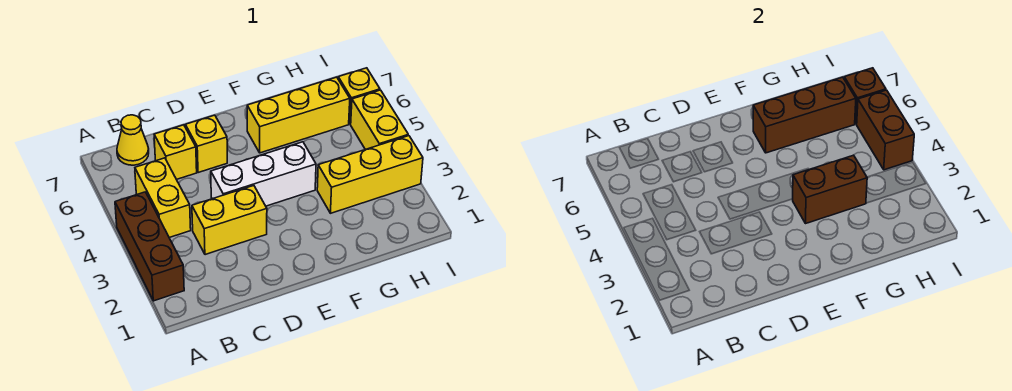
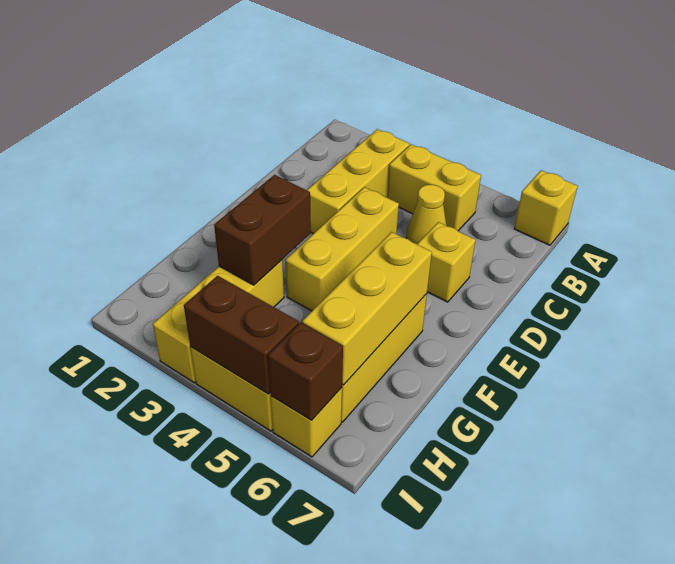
brown brick A2:A4 level 1 -> none
yellow cone B7 level 1 -> yellow cone C5 level 1
yellow brick C3:D3 level 1 -> yellow brick B3:D3 level 1
yellow brick C6 level 1 -> yellow brick A7 level 1
white brick D4:F4 level 1 -> yellow brick D4:F4 level 1
brown brick F6:H6 level 2 -> yellow brick F6:H6 level 2

